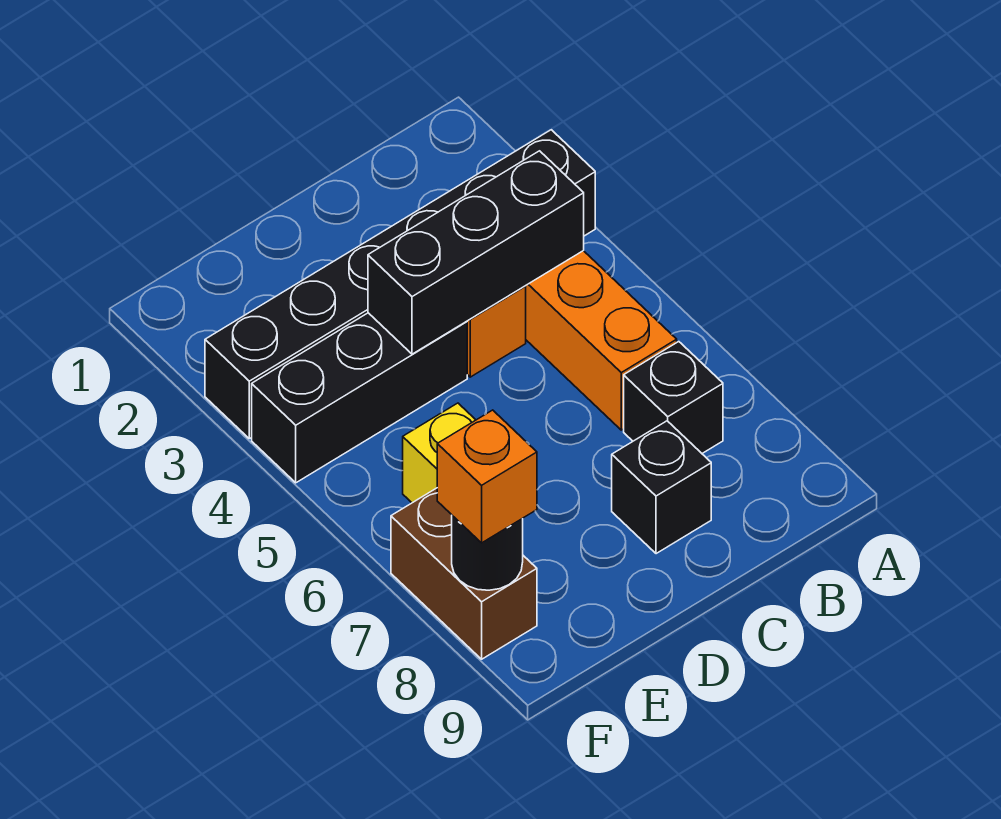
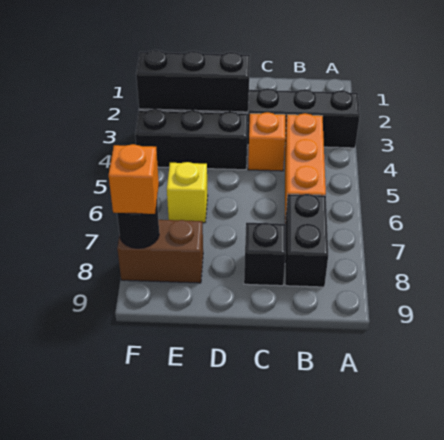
black brick B4:D4 level 2 -> black brick D3:F3 level 2
black brick B7 level 1 -> black brick B7:B8 level 1
brown brick F7:F8 level 1 -> brown brick E8:F8 level 1

